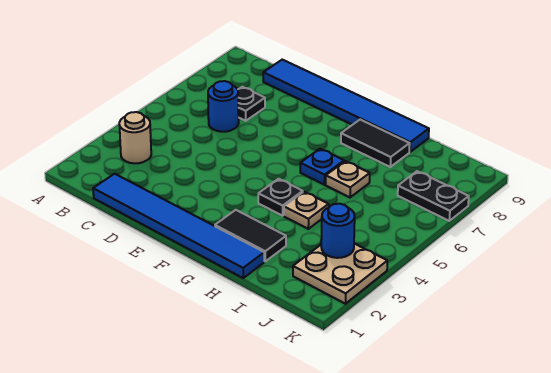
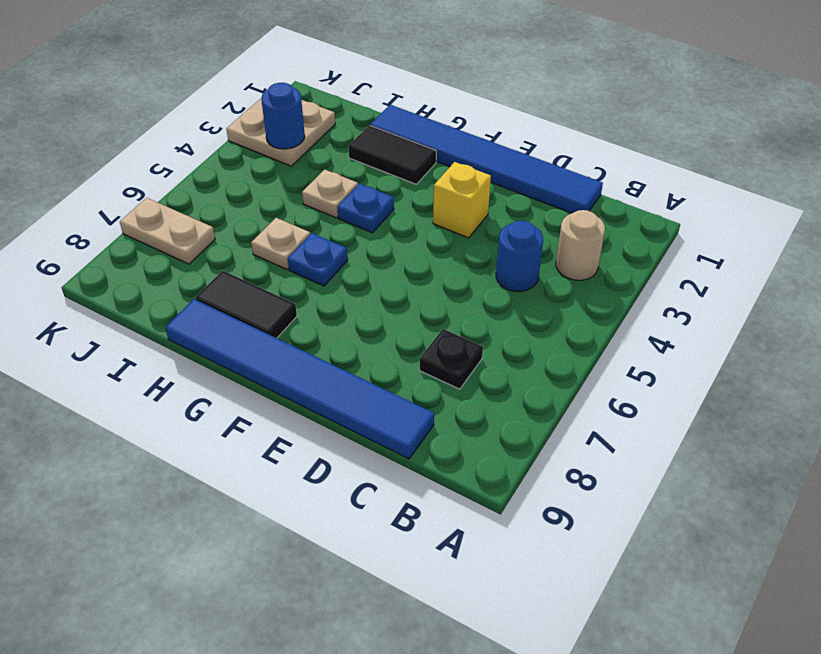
blue round brick C6 level 1 -> blue round brick C4 level 1
none -> yellow brick E3 level 1
black plate G4 level 1 -> blue plate G4 level 1
black plate J7:K7 level 1 -> tan plate J7:K7 level 1

